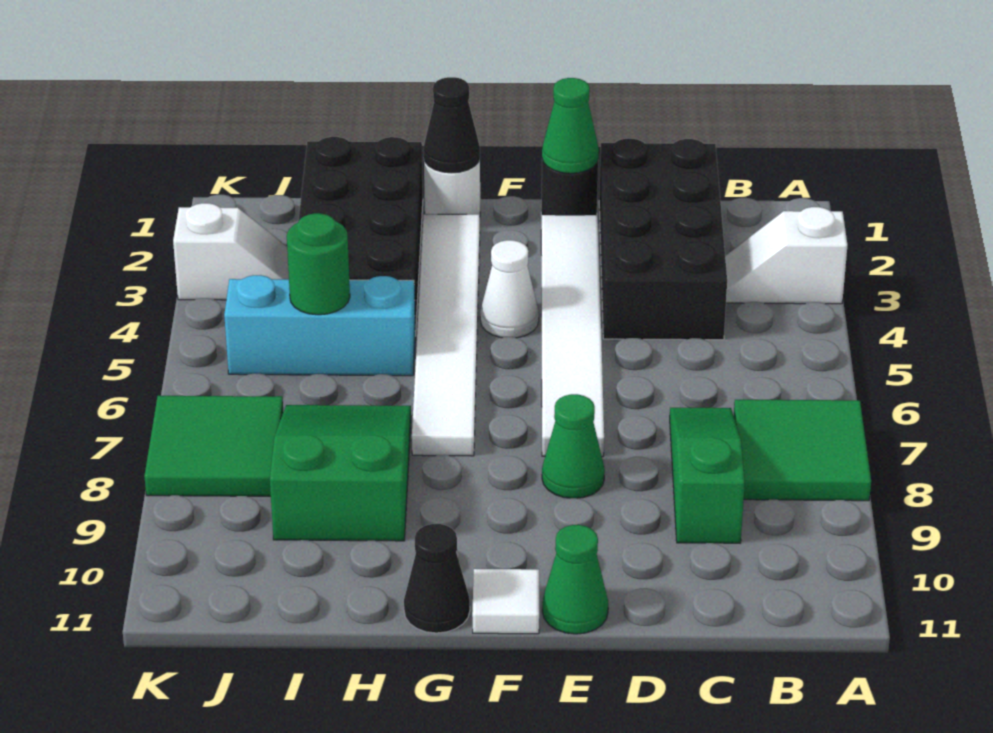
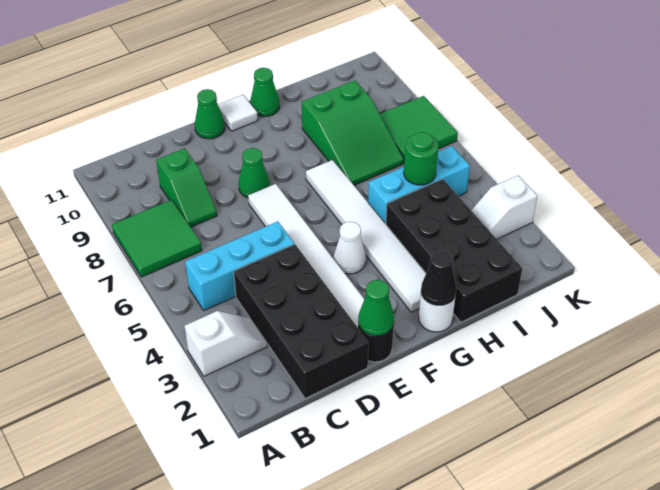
none -> cyan brick B5:D5 level 1
green slope C7:C9 level 1 top 9 -> green slope C8:C9 level 1 top 9
black cone G11 level 1 -> green cone G11 level 1

